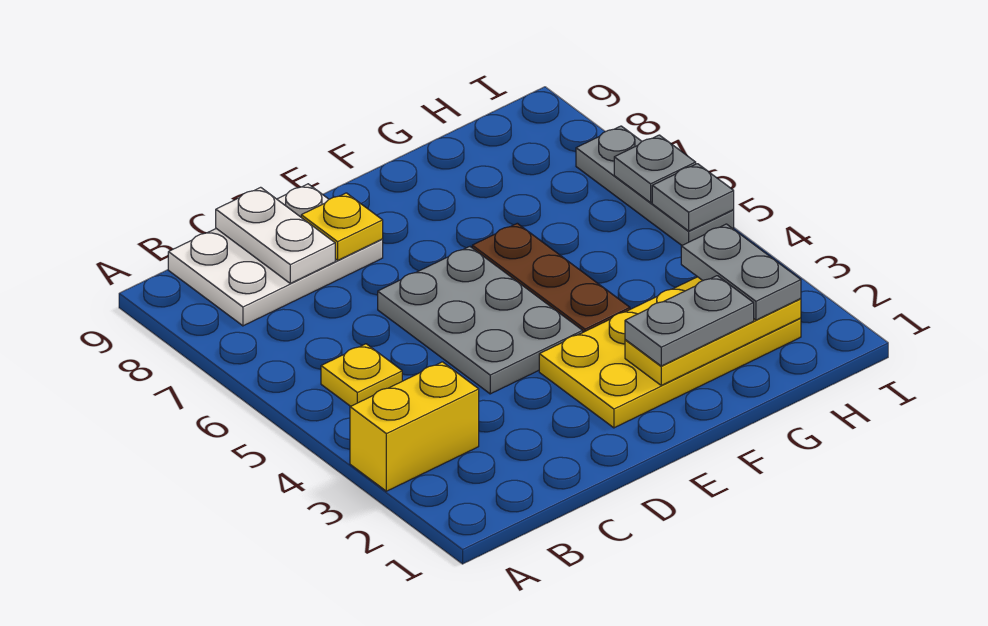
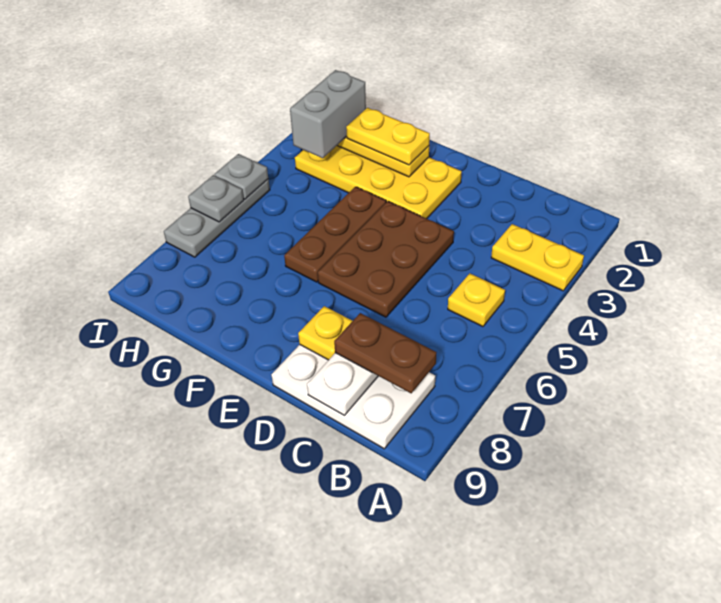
yellow brick A3:B3 level 1 -> yellow plate A3:B3 level 1
none -> brown plate B8:C8 level 3
grey plate D4:E6 level 1 -> brown plate D4:E6 level 1
grey plate F2:G2 level 3 -> yellow plate F2:G2 level 3
grey plate H2:H3 level 3 -> grey brick H2:H3 level 3

